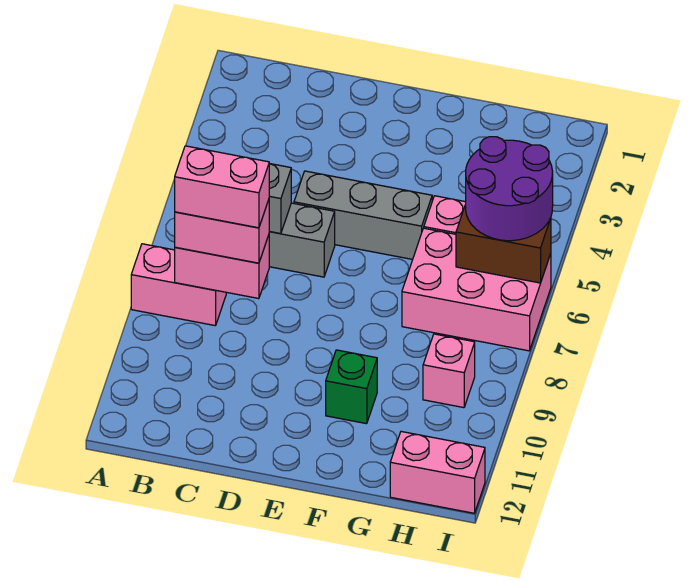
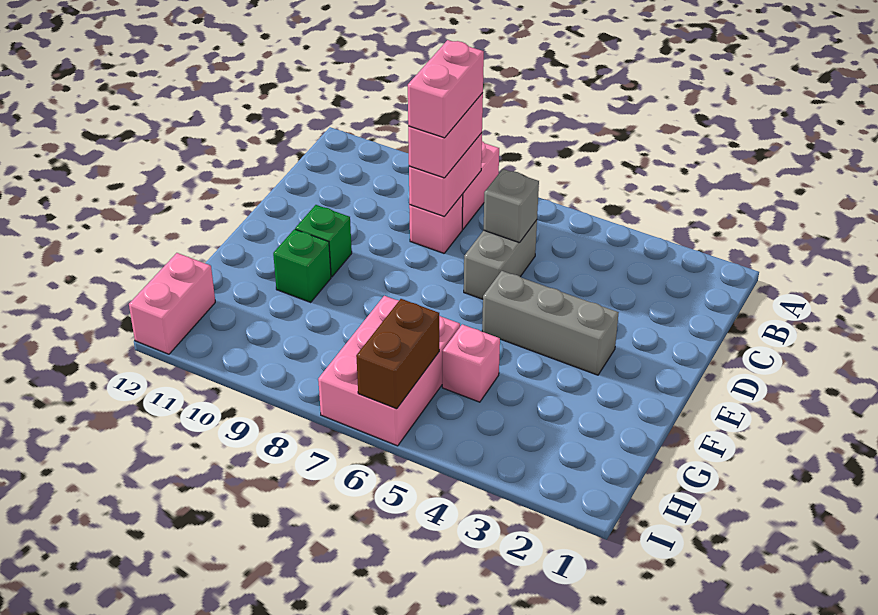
grey brick D5:F5 level 1 -> grey brick E3:E5 level 1
none -> green brick E10 level 1
purple round brick H5:I6 level 3 -> none
pink brick H9 level 1 -> pink brick C8 level 1

